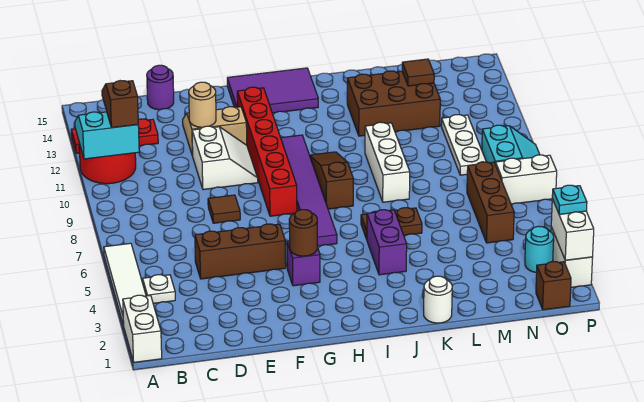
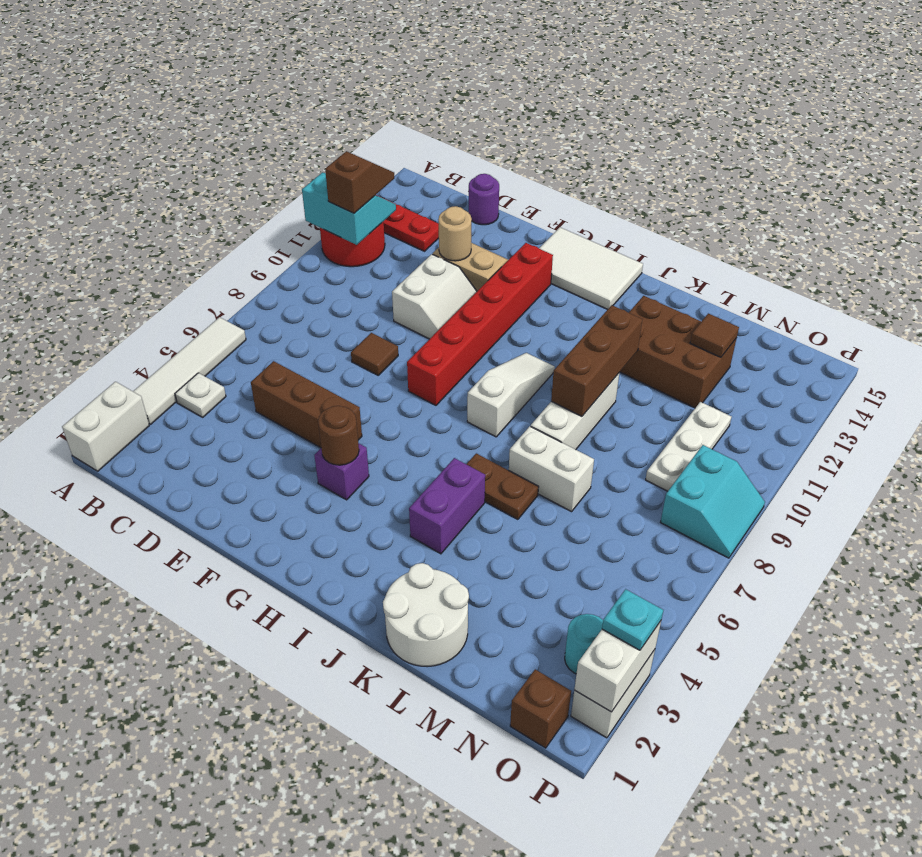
purple tile G14:I15 level 1 -> white tile G14:I15 level 1
purple tile H6:H11 level 1 -> none
brown slope I8:I10 level 1 top 8 -> white slope I8:I10 level 1 top 8
white round brick K1 level 1 -> white round brick K1:L2 level 1
brown brick N5:N7 level 1 -> brown brick K9:K11 level 2
white brick O7:P7 level 1 -> white brick K7:L7 level 1

